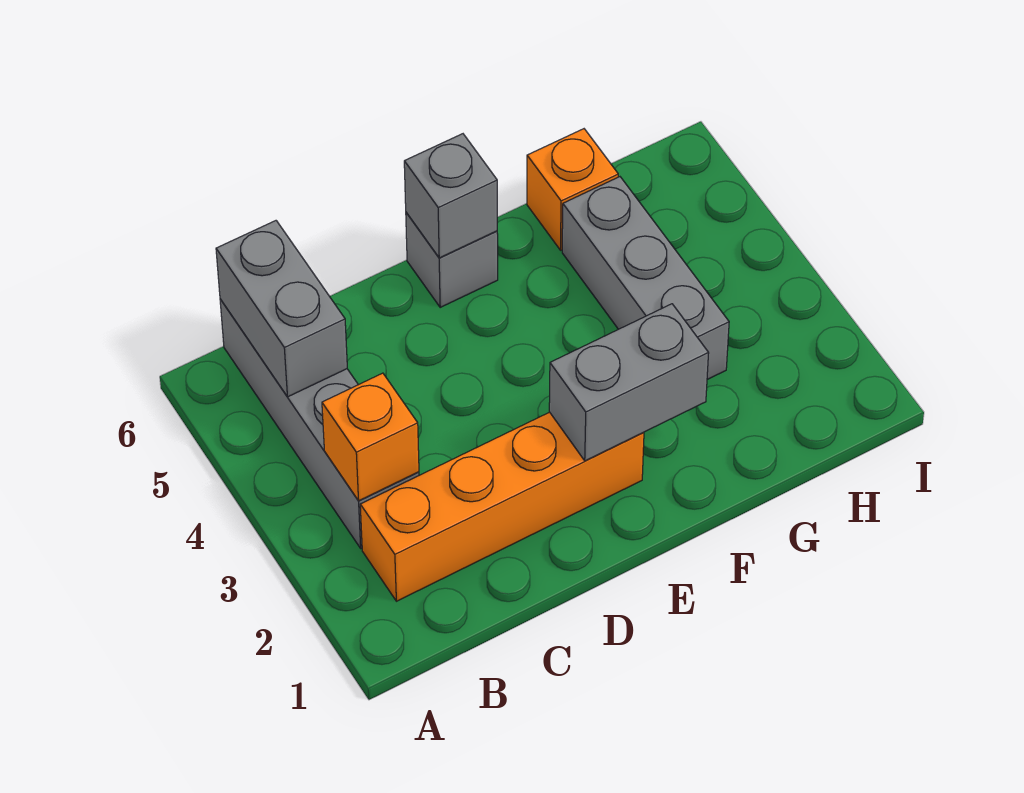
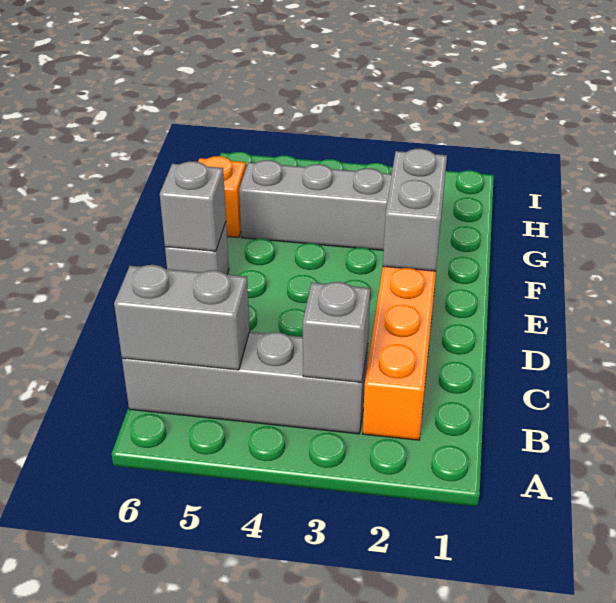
orange brick B3 level 2 -> grey brick B3 level 2

